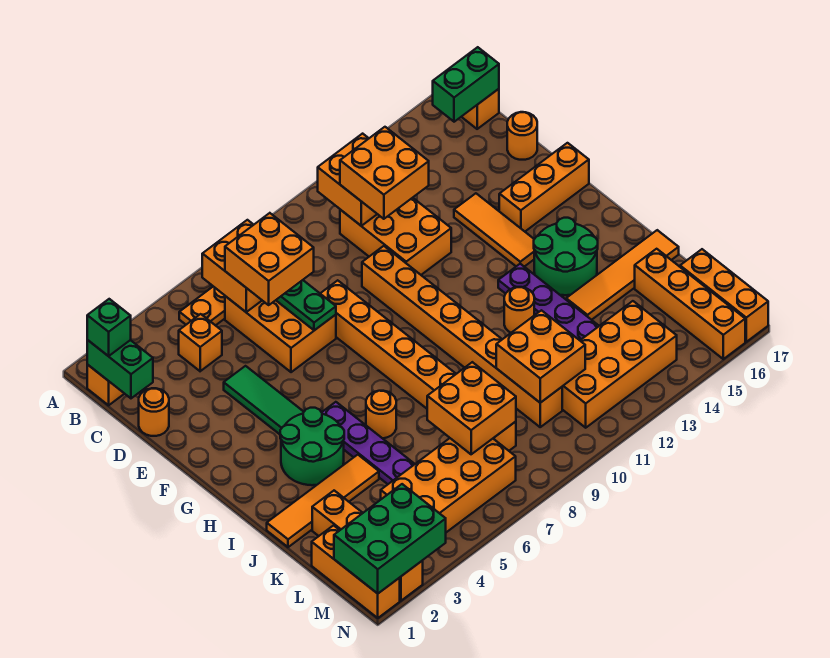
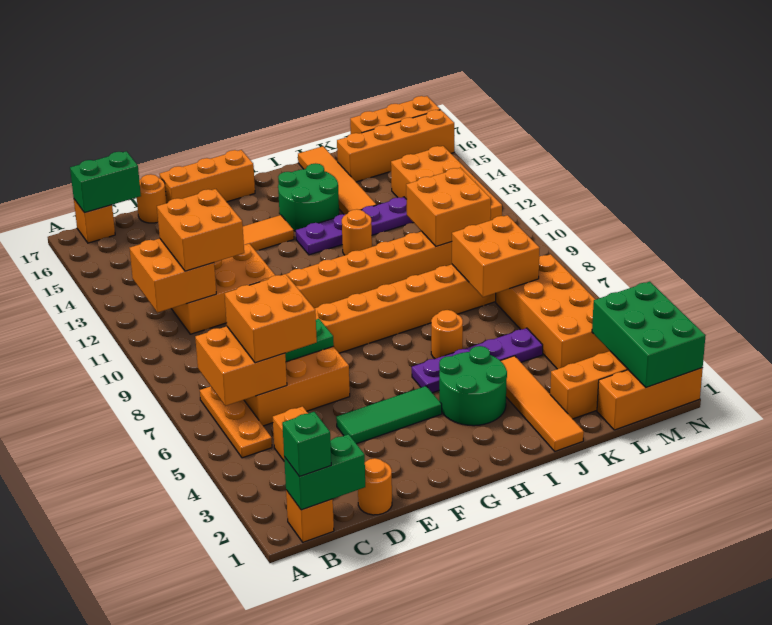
green brick B16:B17 level 2 -> green brick B17:C17 level 2
orange brick F15:F17 level 1 -> orange brick E17:G17 level 1

